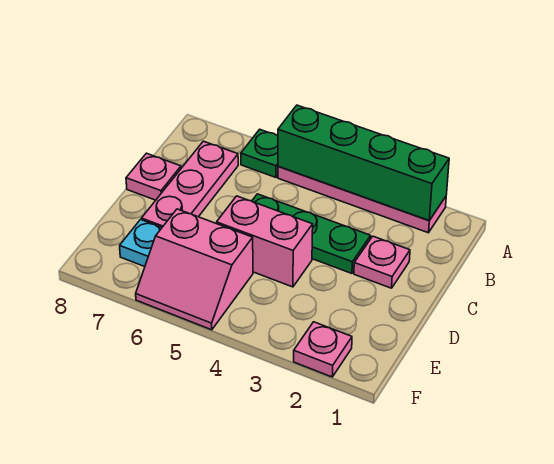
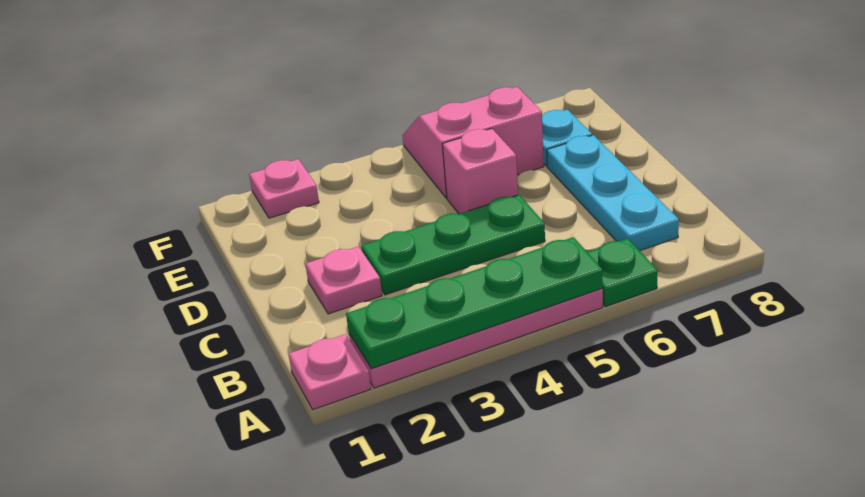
green brick A2:A5 level 2 -> green plate A2:A5 level 2
pink plate B7:D7 level 1 -> cyan plate B7:D7 level 1
pink plate C8 level 1 -> pink plate A1 level 1
pink brick D4:D5 level 1 -> pink brick D5 level 1

